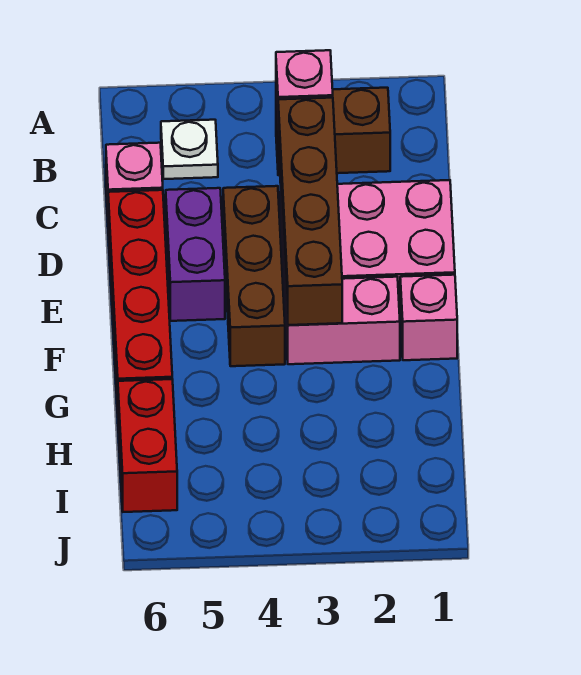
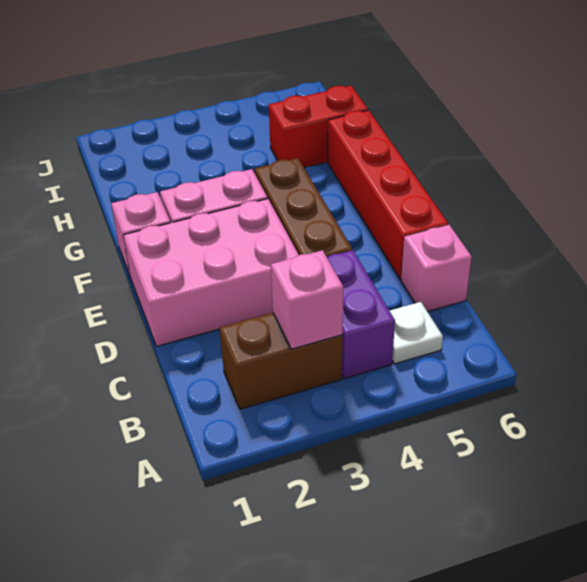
brown brick C3:F3 level 2 -> none
purple brick D5:E5 level 1 -> purple brick B4:C4 level 1
red brick H6:I6 level 1 -> red brick H5:H6 level 1

